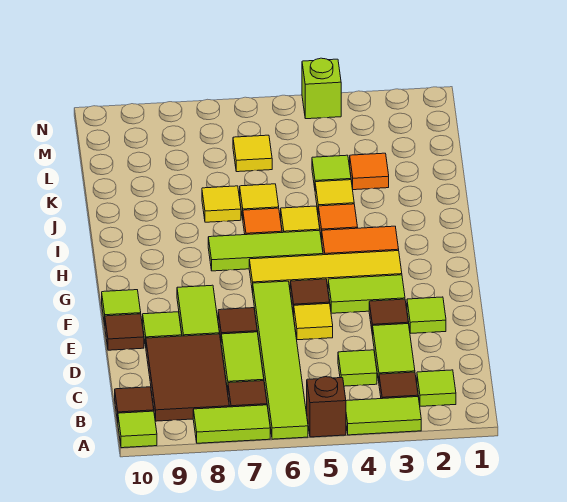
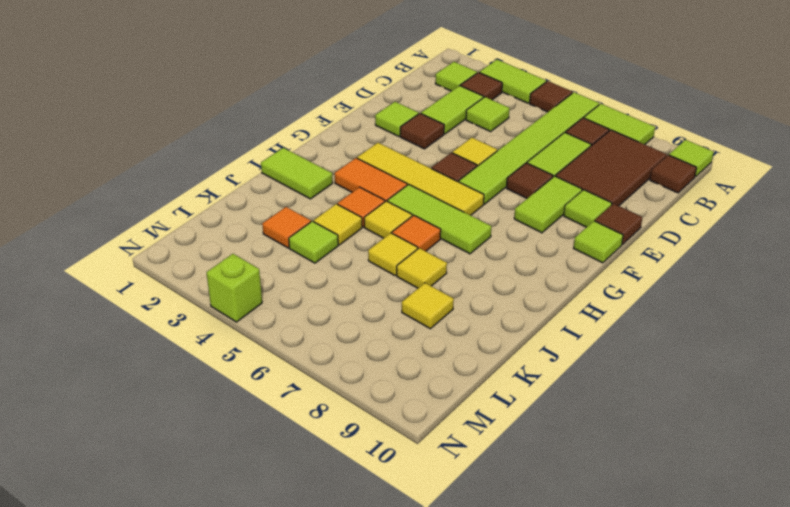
brown brick A5 level 1 -> brown tile A5 level 1
lime tile F3:F4 level 1 -> lime tile I1:I2 level 1
yellow tile L6 level 1 -> yellow tile K8 level 1

